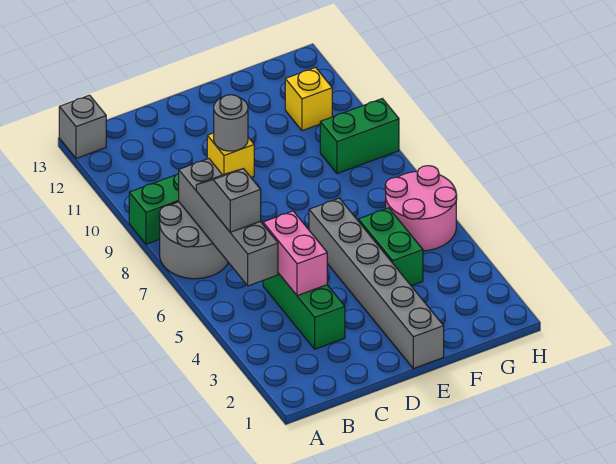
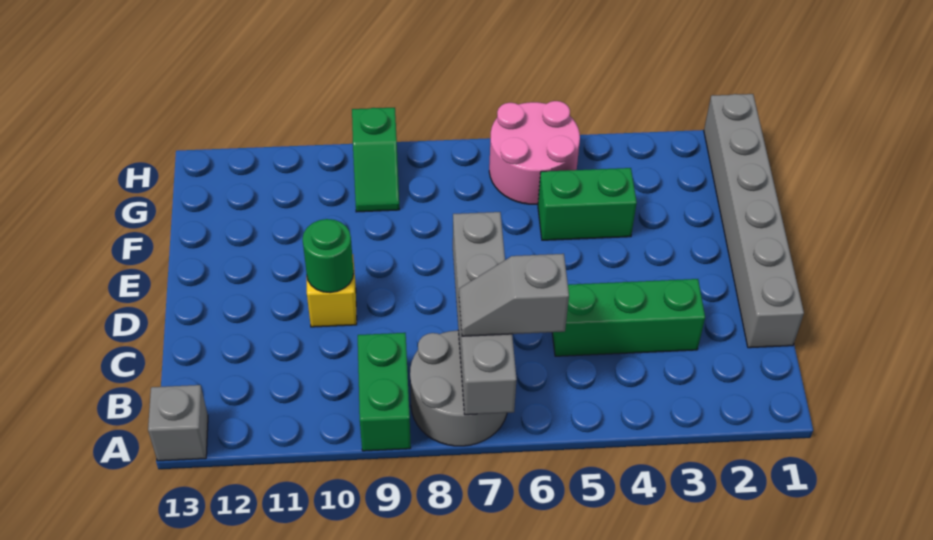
grey brick B5:B8 level 2 -> grey brick A7:D7 level 2
pink brick C4:C5 level 2 -> none
grey round brick D10 level 2 -> green round brick D10 level 2
grey brick E1:E6 level 1 -> grey brick C1:H1 level 1
green brick G9:H9 level 1 -> green slope G9:H9 level 1 top H
yellow brick G11 level 1 -> none

